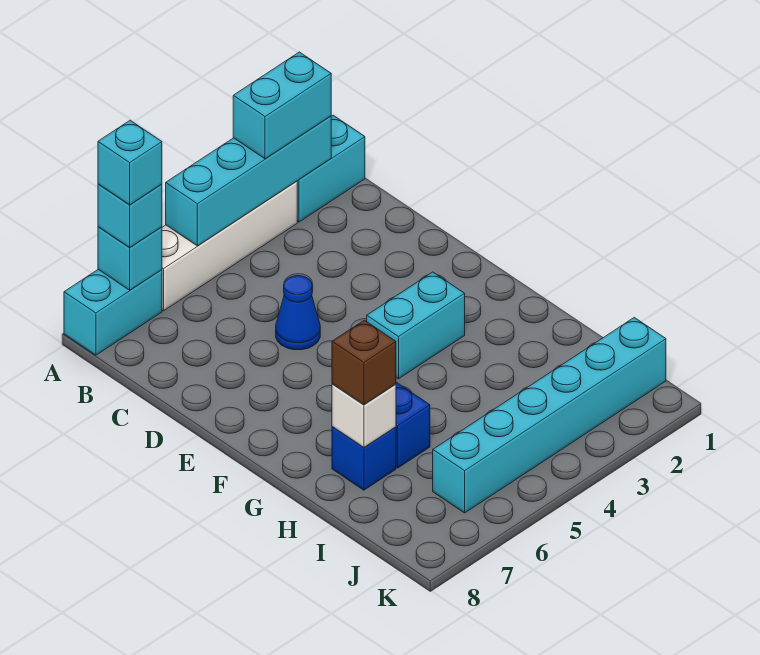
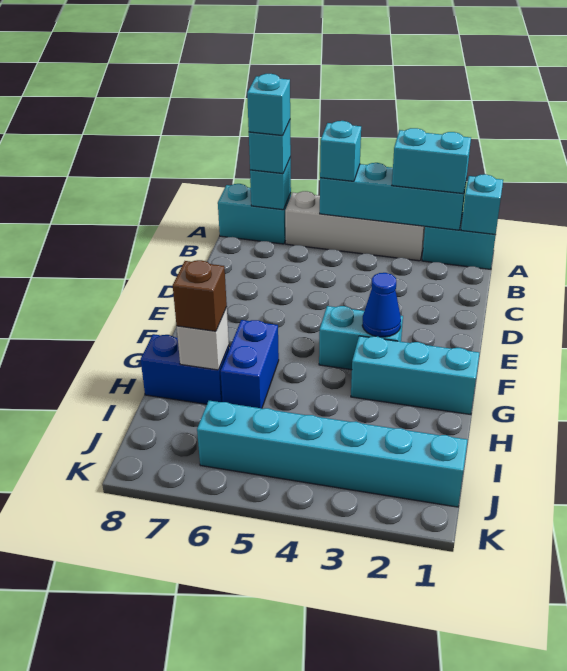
none -> cyan brick A1 level 2
none -> cyan brick A5 level 3
blue cone D5 level 1 -> blue cone F3 level 2
none -> cyan brick G1:G3 level 1
blue brick H7 level 1 -> blue brick H7:H8 level 1

